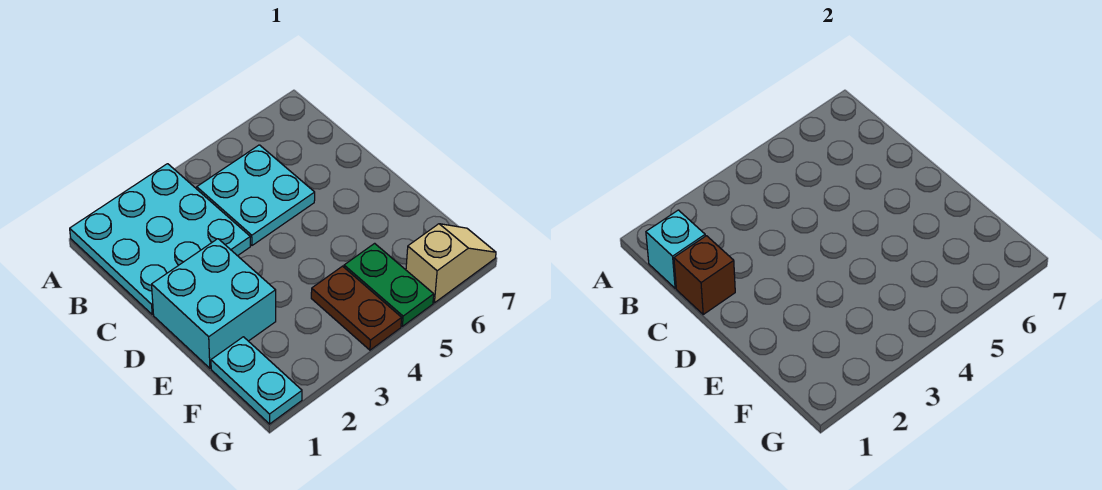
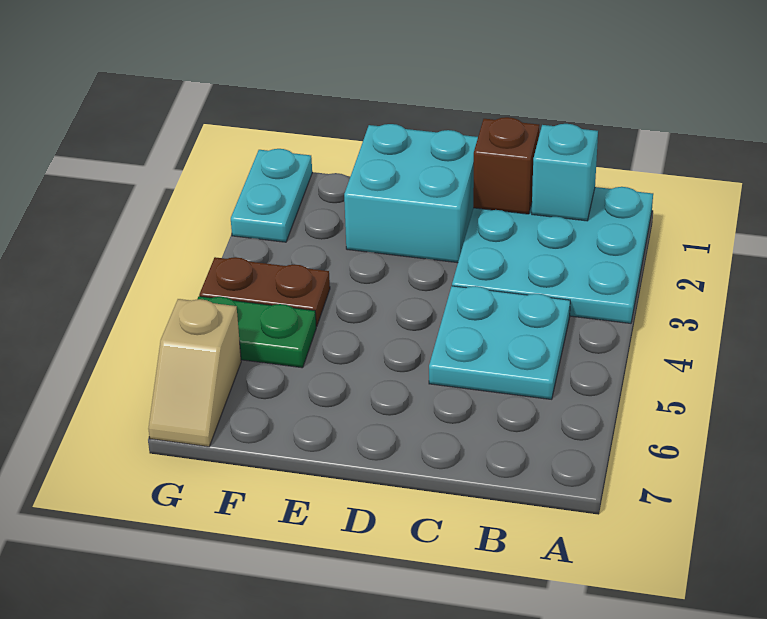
cyan plate F1:G1 level 1 -> cyan plate G1:G2 level 1

